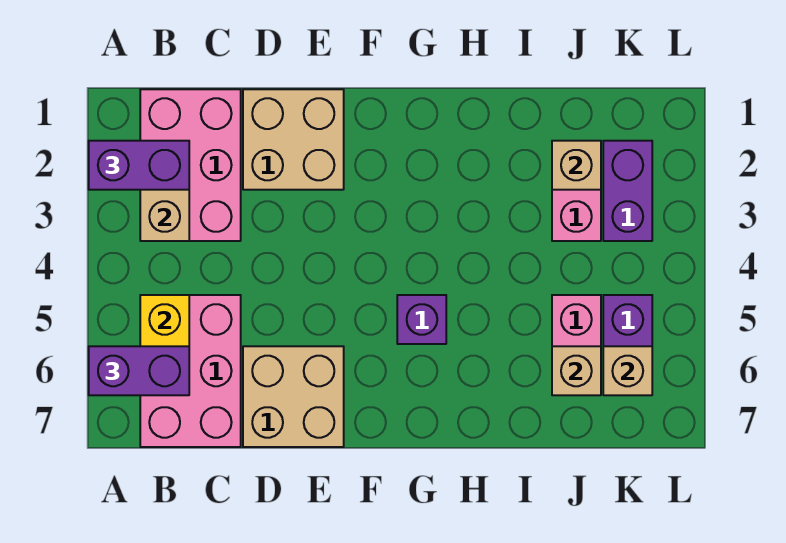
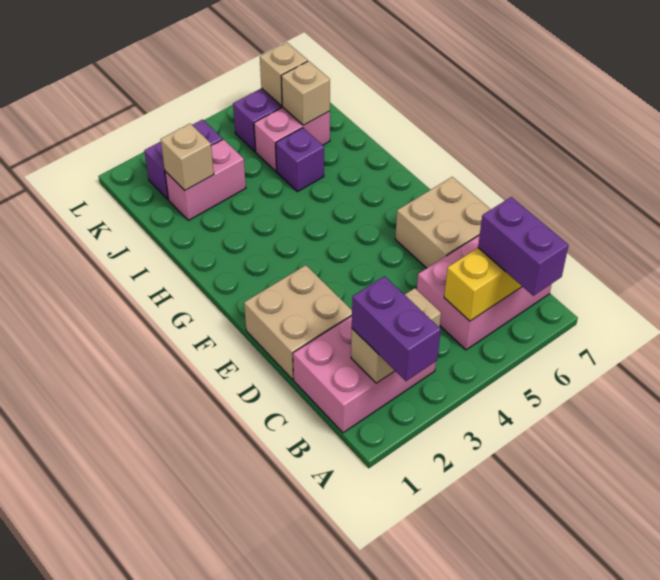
purple brick G5 level 1 -> purple brick I5 level 1

